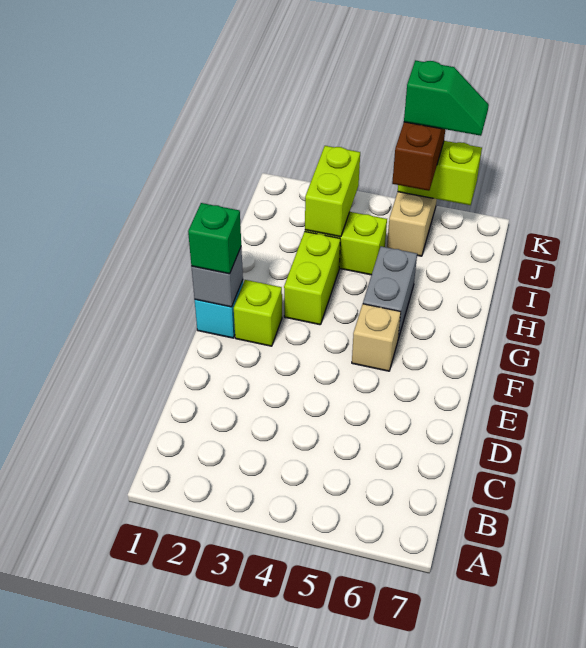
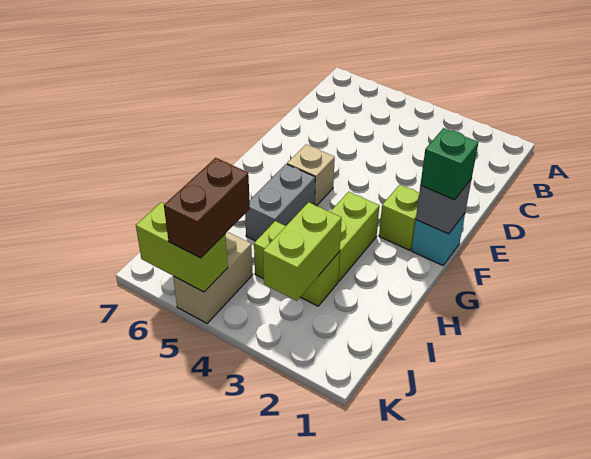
green slope K5:K6 level 4 top 5 -> none

